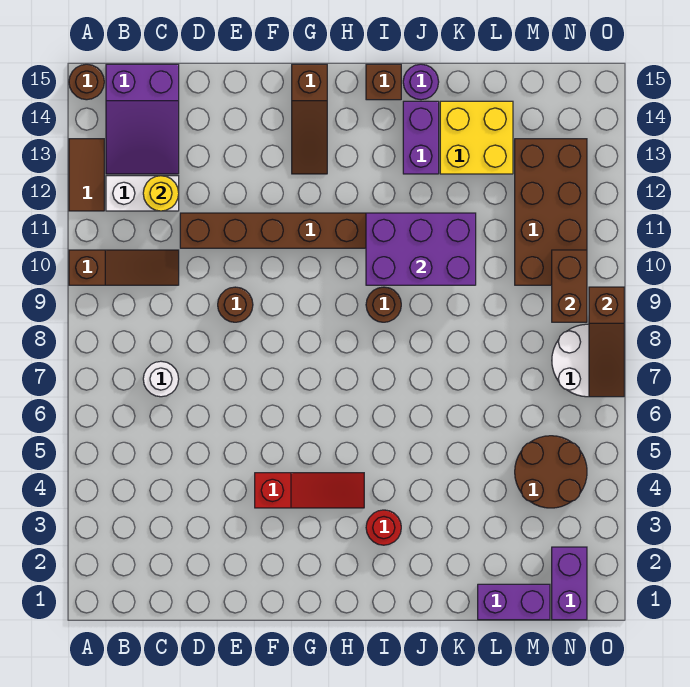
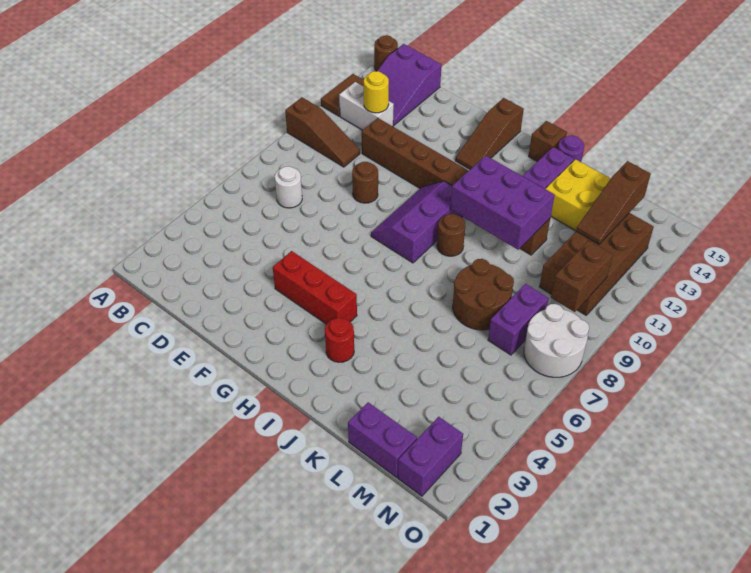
red slope F4:H4 level 1 top F -> red brick F4:H4 level 1
none -> purple slope G8:H10 level 1 top H
brown round brick M4:N5 level 1 -> brown round brick K7:L8 level 1
none -> purple brick M7:M8 level 1
brown slope O7:O9 level 2 top 9 -> brown slope M12:M14 level 2 top 14

